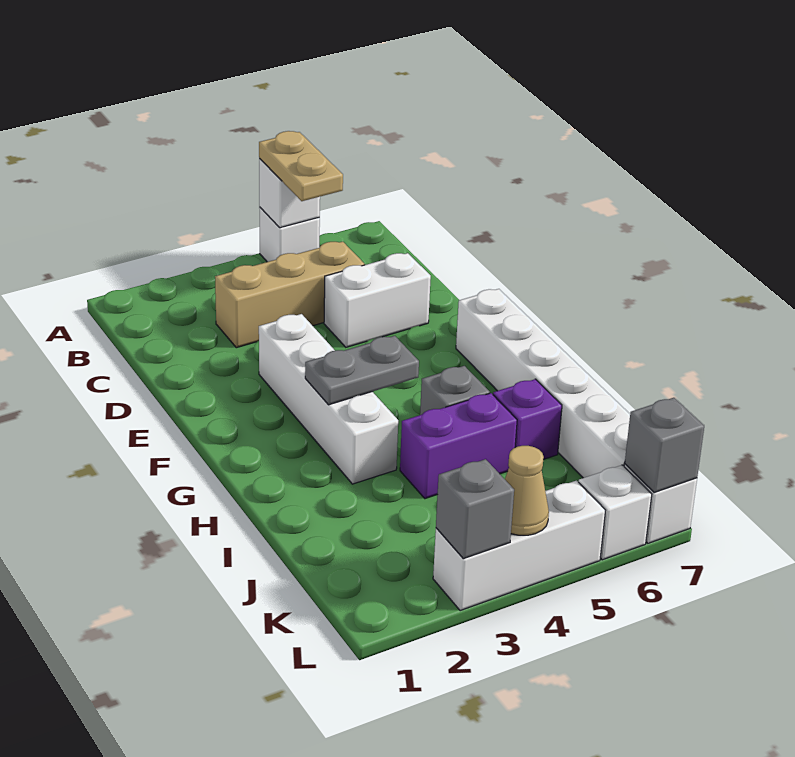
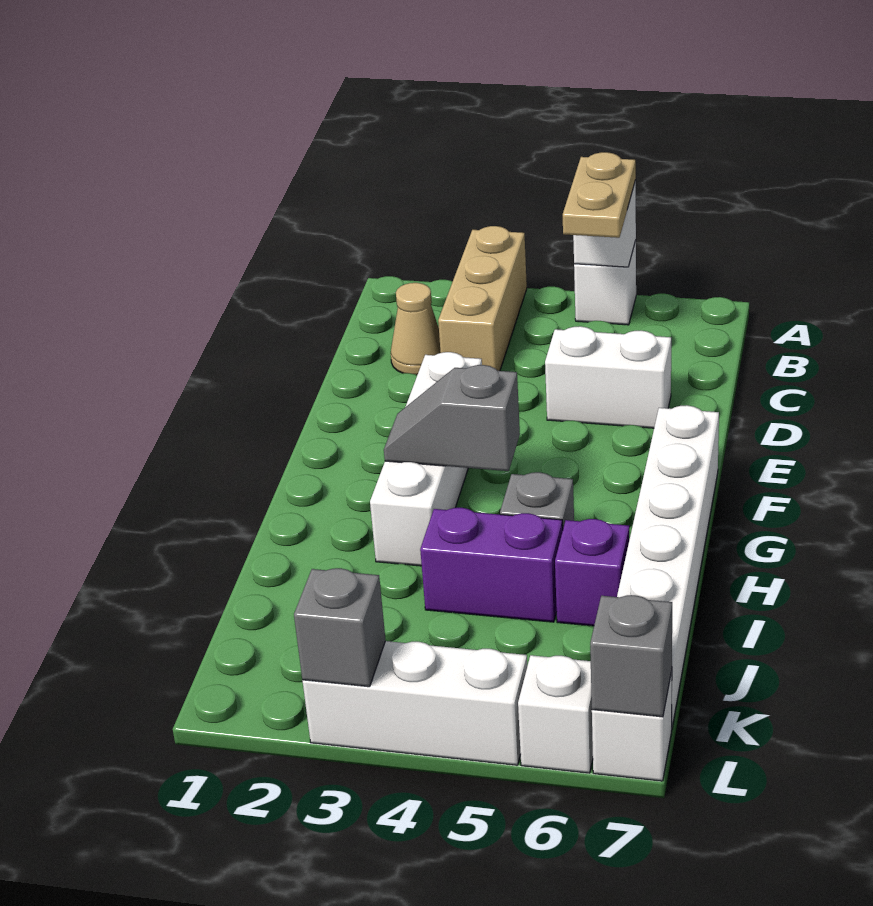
tan brick C3:C5 level 1 -> tan brick A3:C3 level 1
grey plate G3:G4 level 2 -> grey slope G3:G4 level 2 top 4
tan cone L4 level 2 -> tan cone C2 level 1

